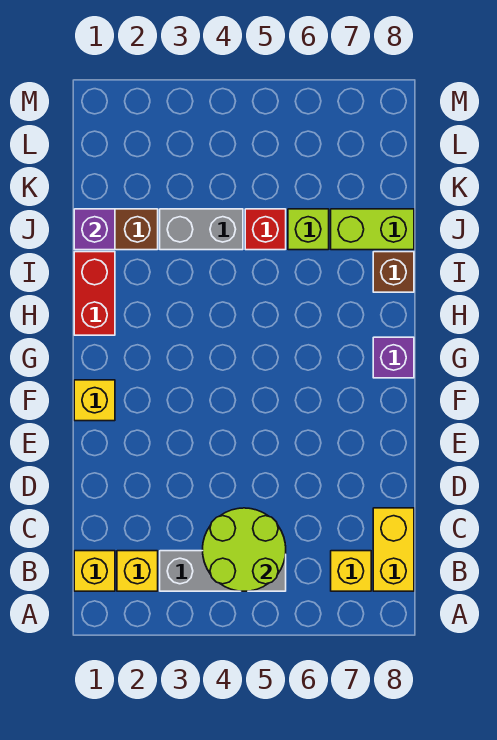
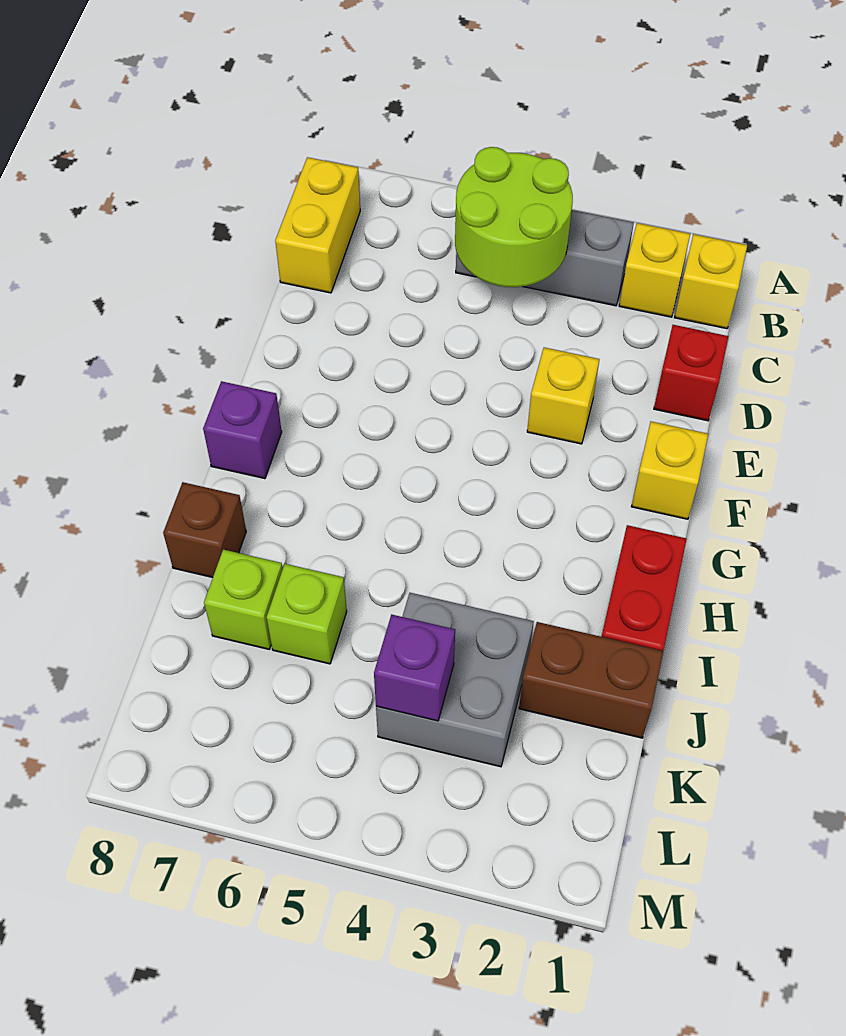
yellow brick B7 level 1 -> yellow brick E3 level 1
purple brick J1 level 2 -> purple brick K4 level 2
grey brick J3:J4 level 1 -> grey brick J3:K4 level 1
red brick J5 level 1 -> red brick D1 level 1
lime brick J7:J8 level 1 -> lime brick J7 level 1

